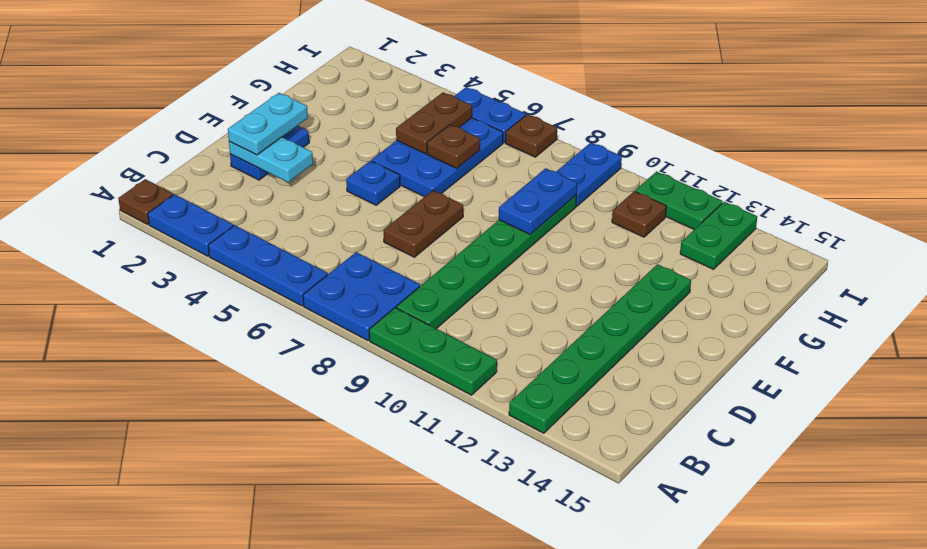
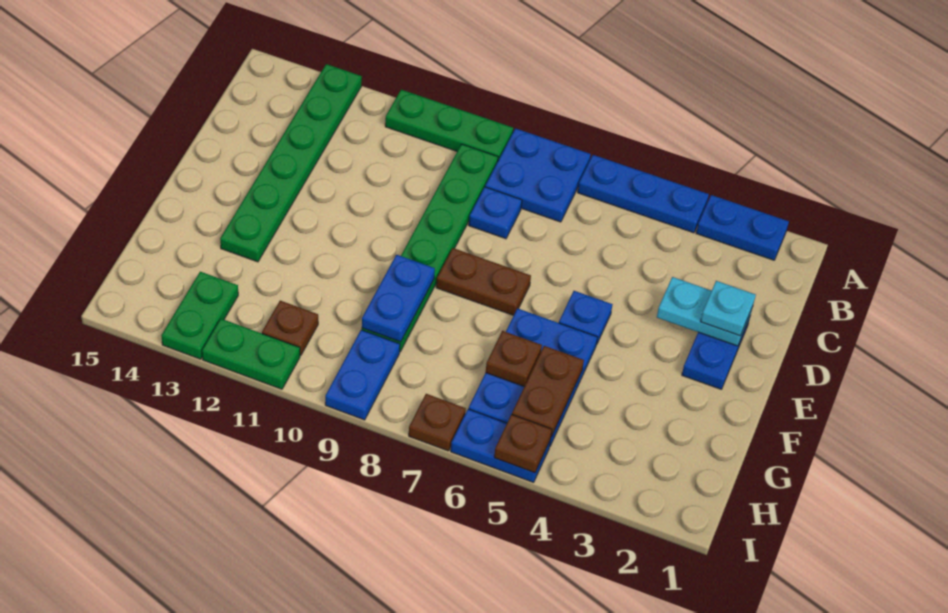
brown plate A1 level 1 -> brown plate I5 level 2
none -> blue plate C8 level 1
cyan plate D2:E2 level 3 -> cyan plate D2 level 3
brown plate D7:E7 level 1 -> brown plate E7:E8 level 1

